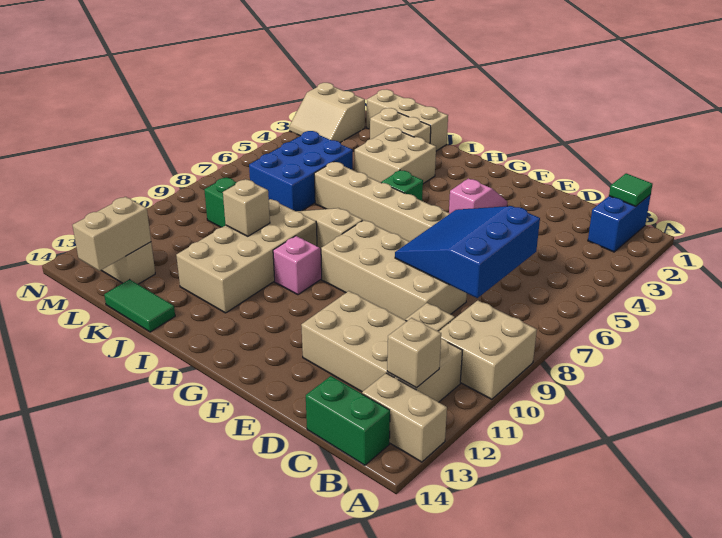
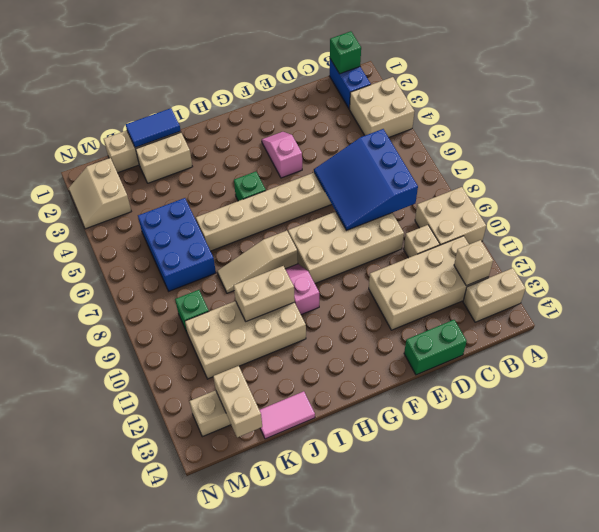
green tile B1 level 2 -> green brick B1 level 2
green brick B14:C14 level 1 -> green brick D14:E14 level 1
tan brick I3:J4 level 1 -> tan brick A3:B4 level 1
tan brick I9:J12 level 1 -> tan brick I10:L11 level 1
none -> blue tile J1:K1 level 2
tan brick J10 level 2 -> tan brick I10:J10 level 2
green tile J14:K14 level 1 -> pink tile J14:K14 level 1
tan slope M2:N3 level 1 top 2 -> tan slope M2:N3 level 1 top M

